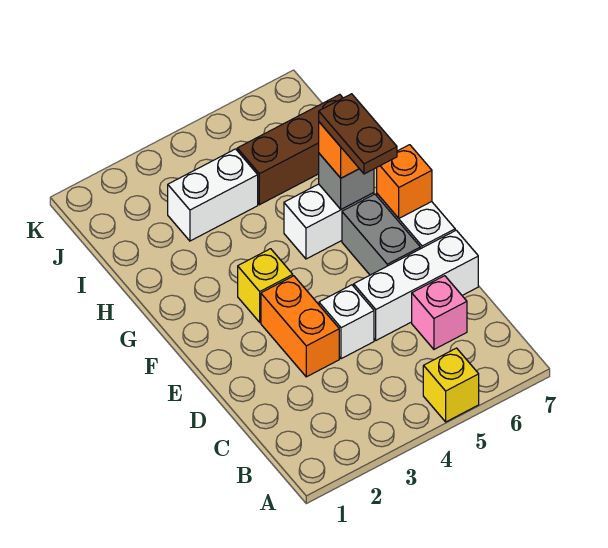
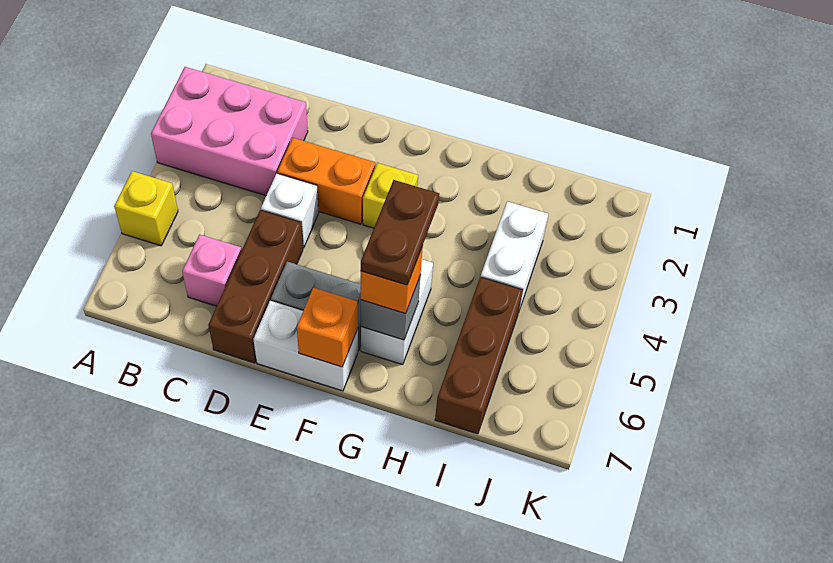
none -> pink brick A2:C3 level 1
white brick D5:D7 level 1 -> brown brick D5:D7 level 1
brown plate F6:G6 level 4 -> brown plate G5:G6 level 4

